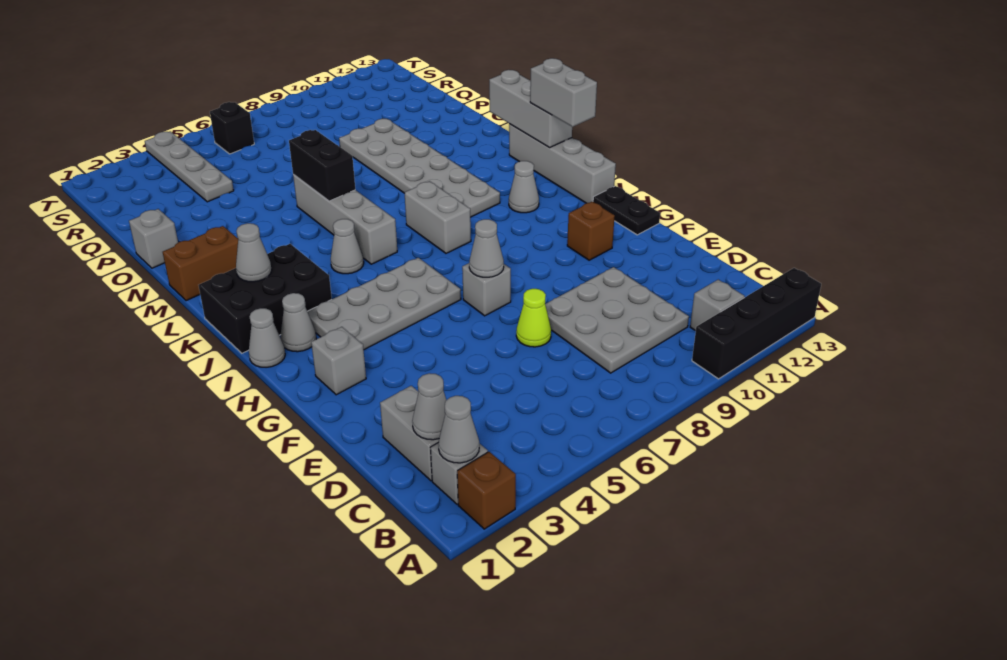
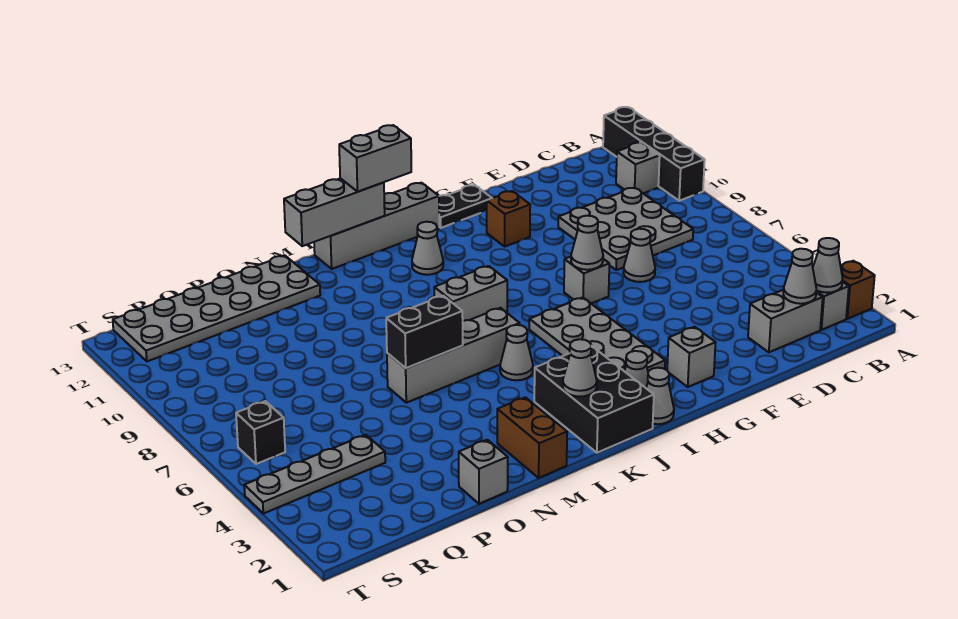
lime cone E7 level 1 -> grey cone E7 level 1
grey plate K9:P10 level 1 -> grey plate N12:S13 level 1

